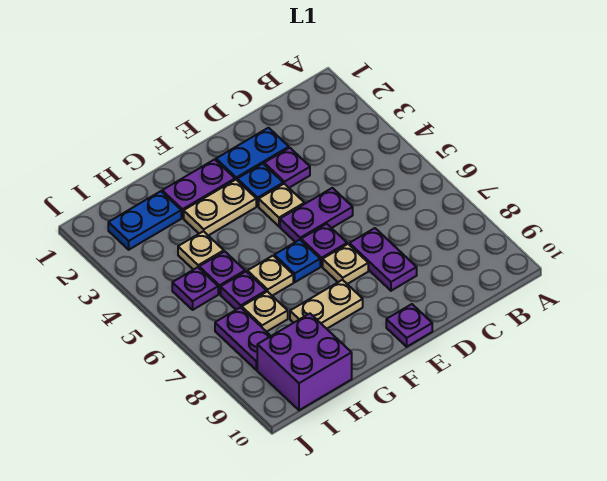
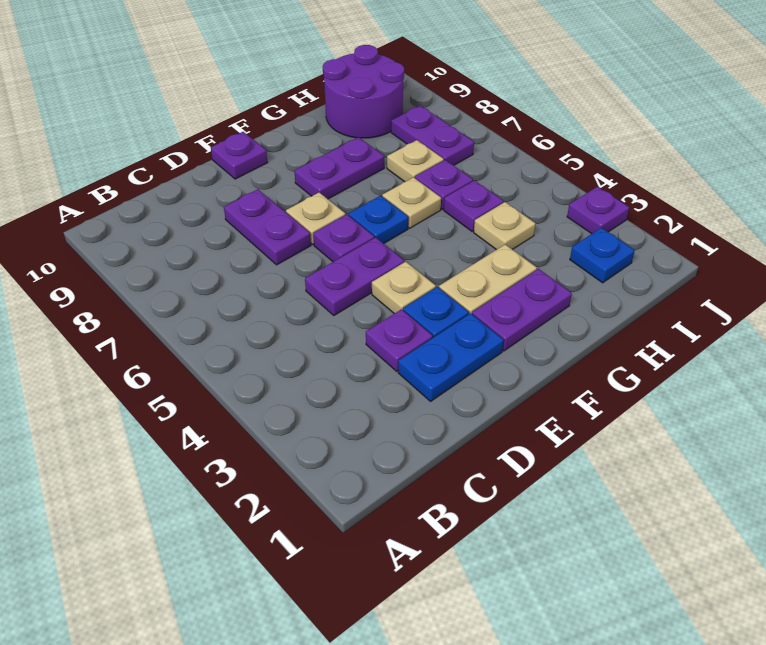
tan plate F8:G8 level 1 -> purple plate F8:G8 level 1
blue plate H2:I2 level 1 -> blue plate I2 level 1
purple brick H9:I10 level 1 -> purple round brick H9:I10 level 1
purple plate I5 level 1 -> purple plate J3 level 1

